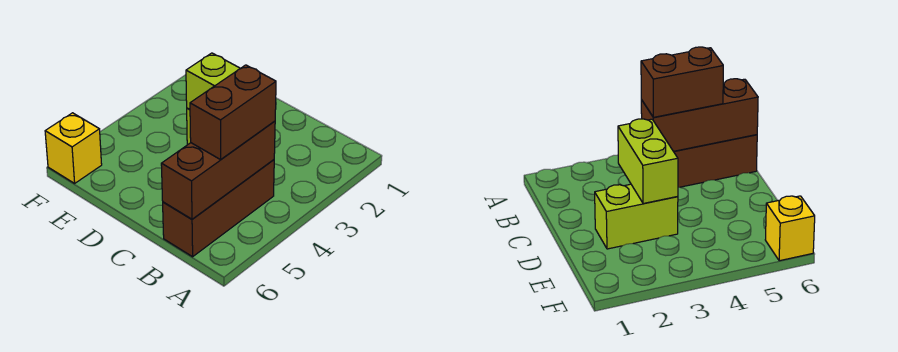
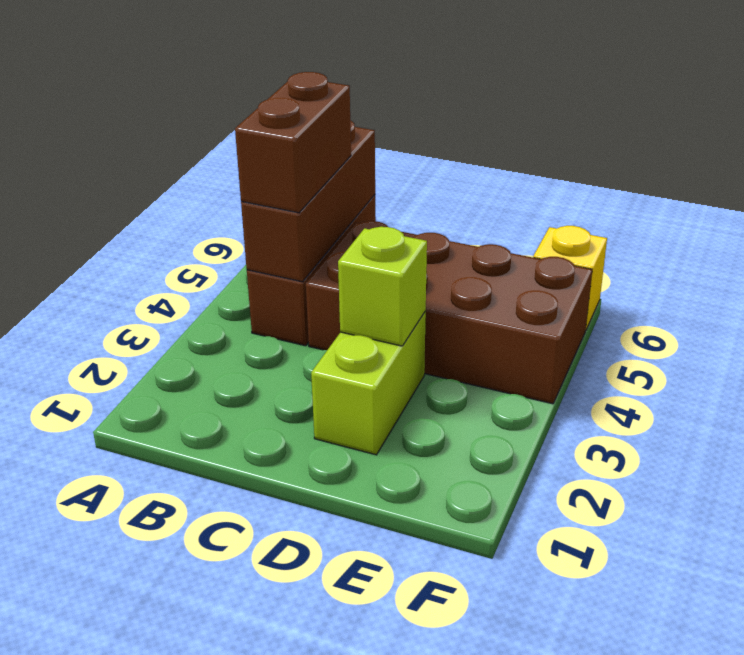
lime brick C3:D3 level 2 -> lime brick D3 level 2
none -> brown brick C4:F5 level 1

